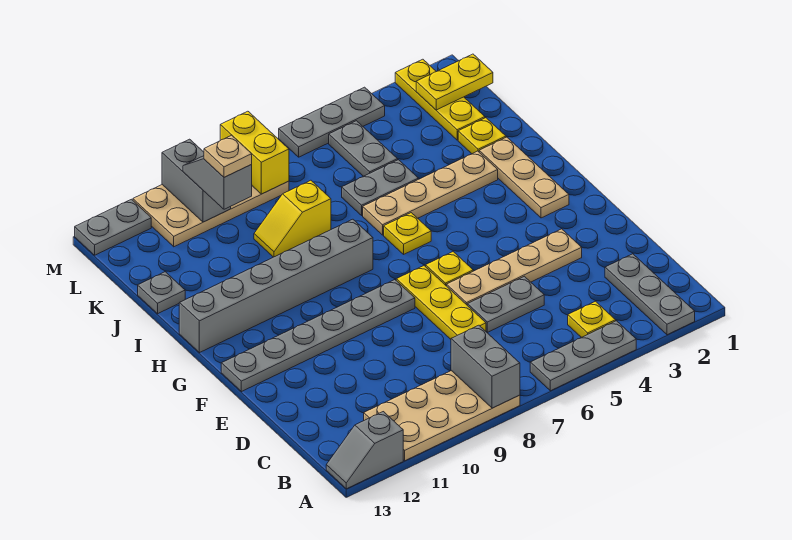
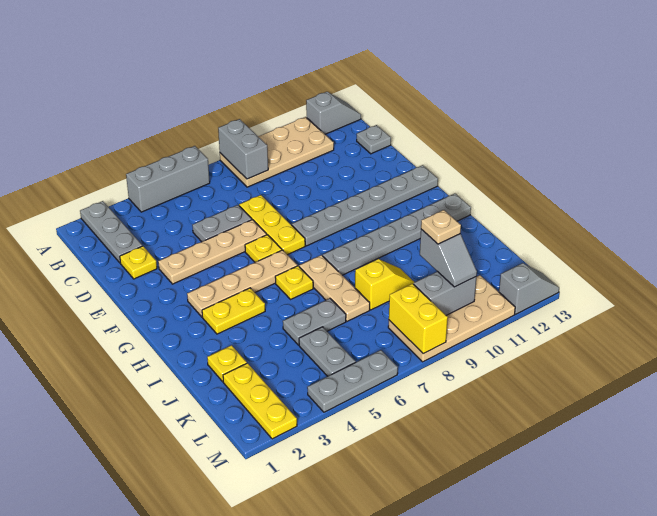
grey plate A4:A6 level 1 -> grey brick A4:A6 level 1
yellow plate B4 level 1 -> yellow plate D2 level 1
tan plate G2:I2 level 1 -> tan plate H7:J7 level 1
grey brick H8:H13 level 1 -> grey plate H8:H13 level 1
tan plate I3:I6 level 1 -> tan plate G3:G6 level 1
grey plate J13 level 1 -> grey plate C13 level 1
yellow plate L1:L2 level 2 -> yellow plate H3:H4 level 1
grey brick L10:M10 level 2 -> grey brick L9:L10 level 2
grey plate M12:M13 level 1 -> grey slope M12:M13 level 1 top 12

